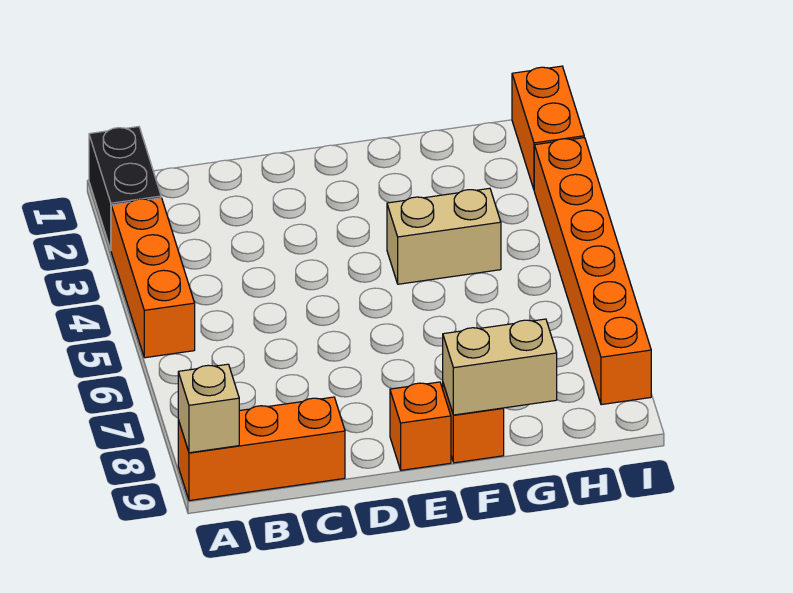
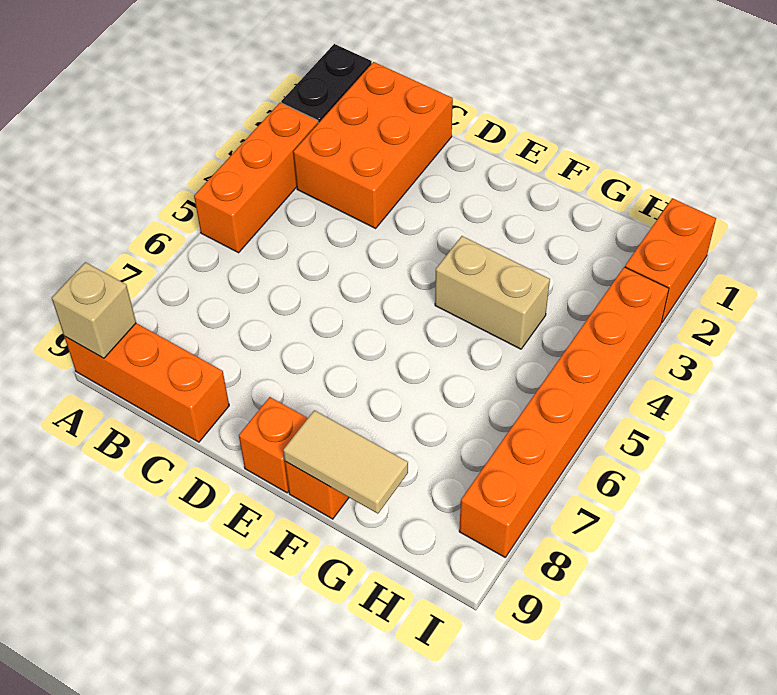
none -> orange brick B1:C3 level 1
tan brick F9:G9 level 2 -> tan tile F9:G9 level 2

